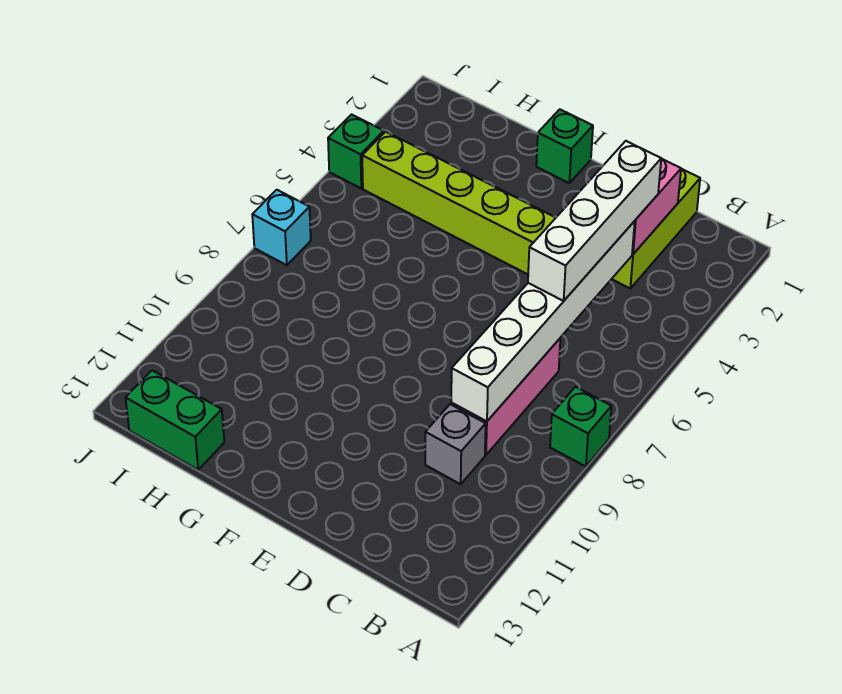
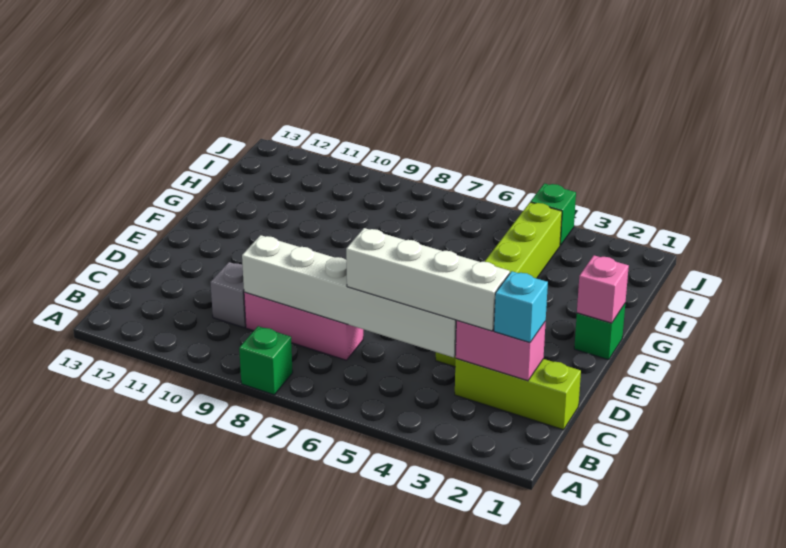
none -> pink brick F1 level 2
green brick H13:I13 level 1 -> none
cyan brick J7 level 1 -> cyan brick C2 level 3

